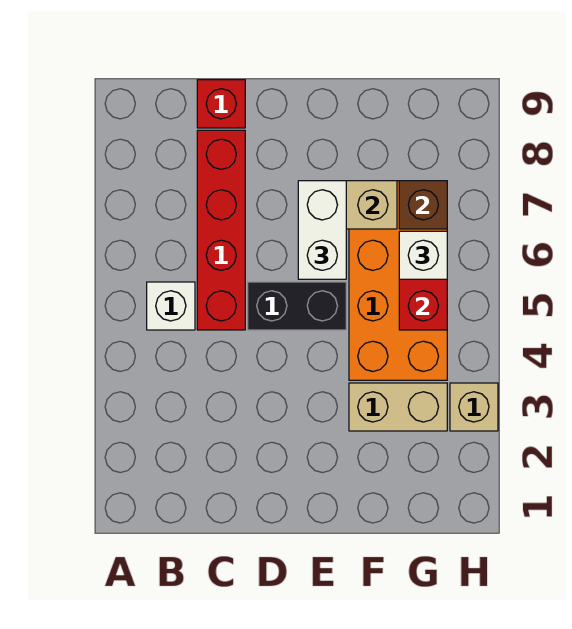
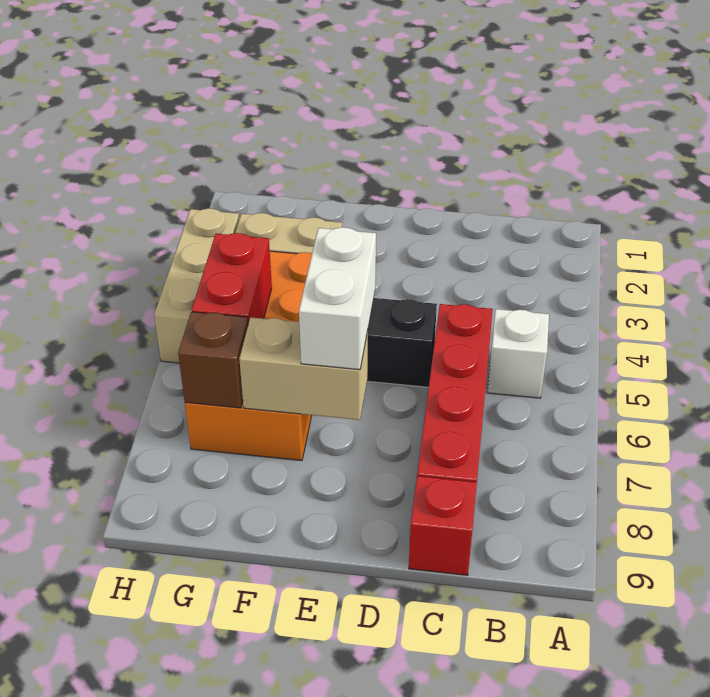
white brick G6 level 3 -> none
tan brick H3 level 1 -> tan brick H3:H5 level 1

